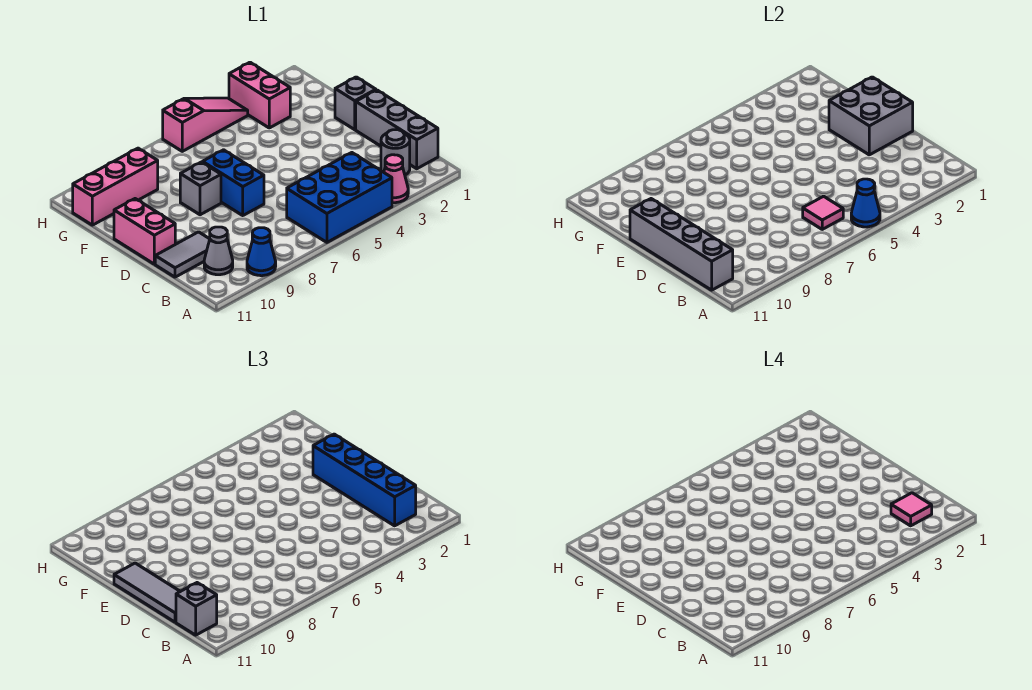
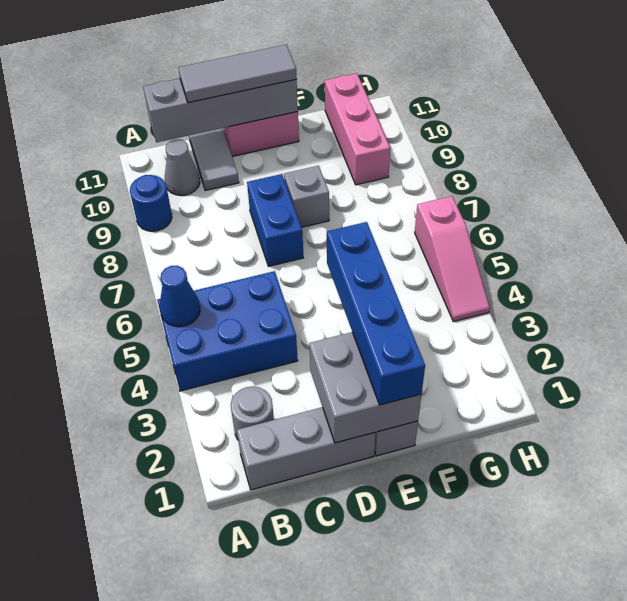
pink cone A3 level 1 -> none
blue brick A4:B6 level 1 -> blue brick A4:C5 level 1
blue cone A9 level 1 -> blue round brick A9 level 1
blue brick B2:E2 level 3 -> blue brick E1:E4 level 3
pink tile B2 level 4 -> none
pink tile B6 level 2 -> none
grey brick B11 level 3 -> none
blue brick D7:E7 level 1 -> blue brick D7:D8 level 1
pink brick G3:H3 level 1 -> none

